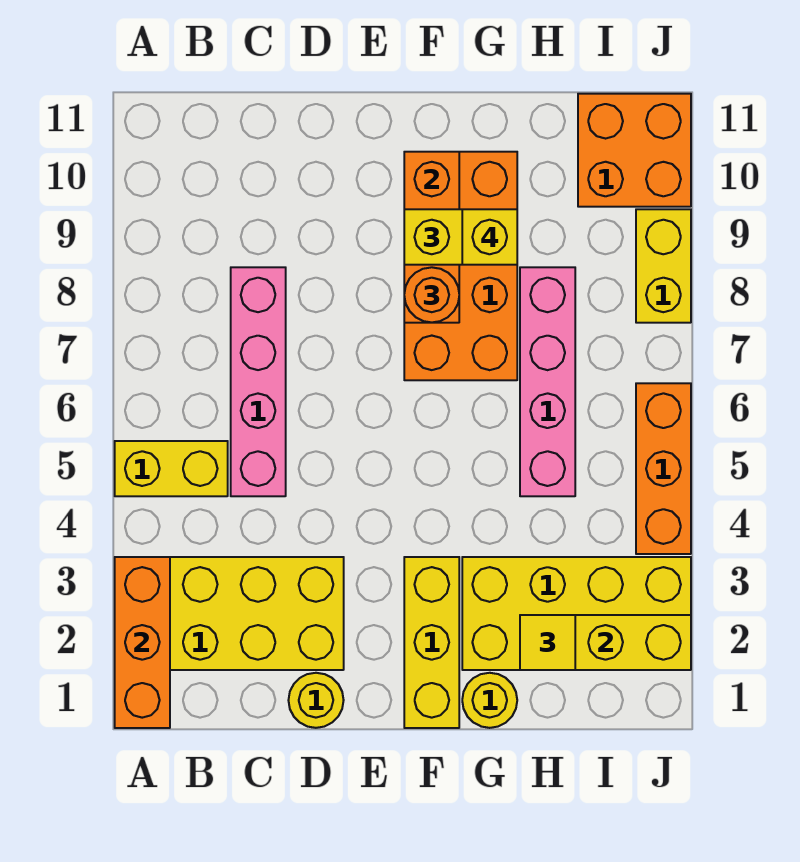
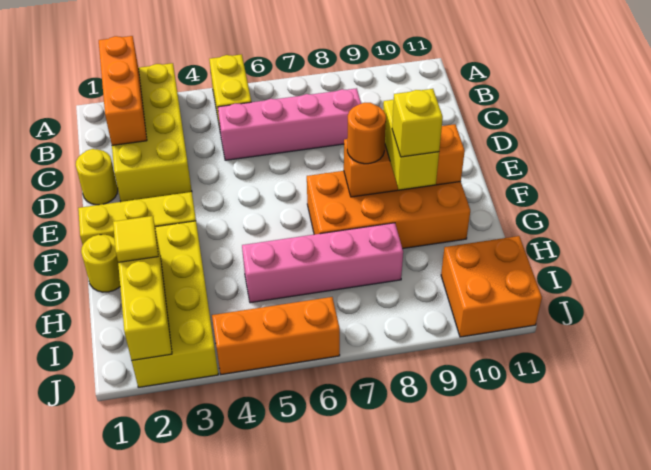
orange brick A1:A3 level 2 -> orange brick A2:C2 level 2
yellow brick J8:J9 level 1 -> none

